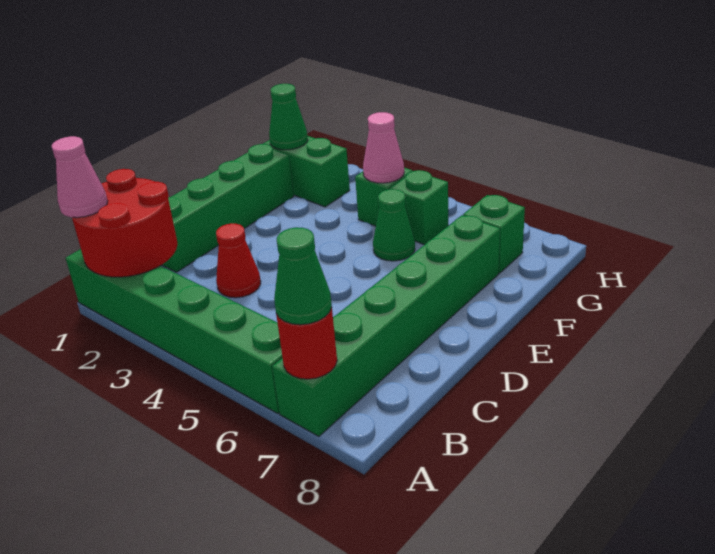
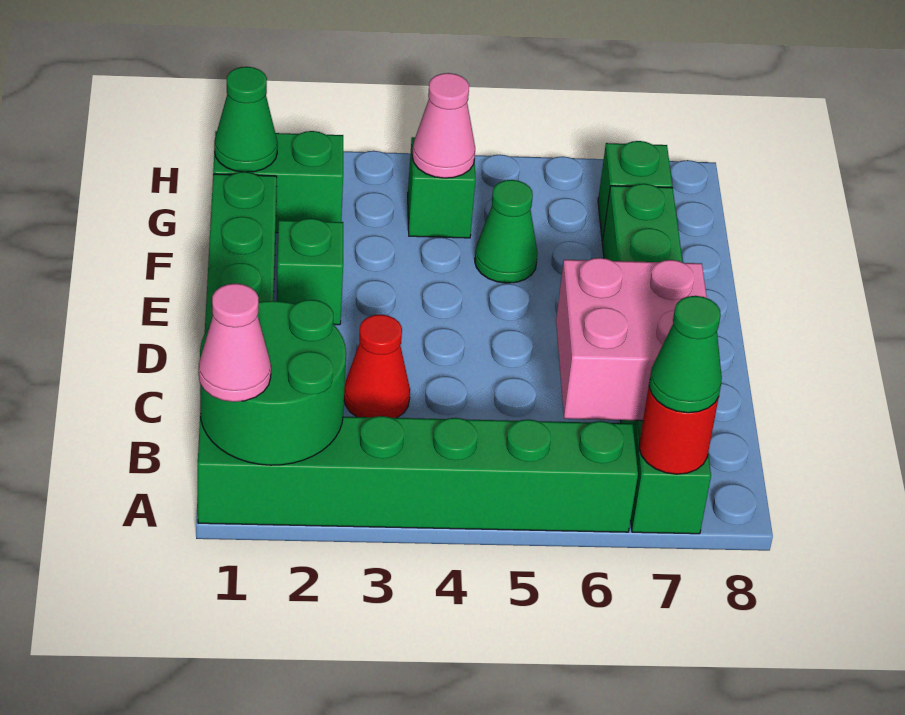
red round brick A1:B2 level 2 -> green round brick A1:B2 level 2
none -> pink brick B6:C7 level 2
green brick G5 level 1 -> green brick E2 level 1

